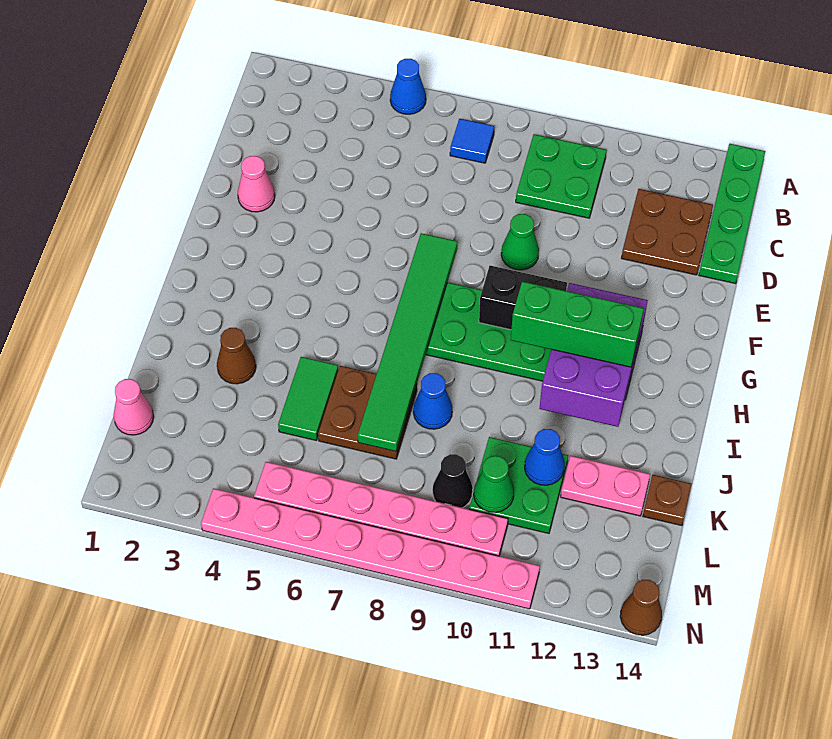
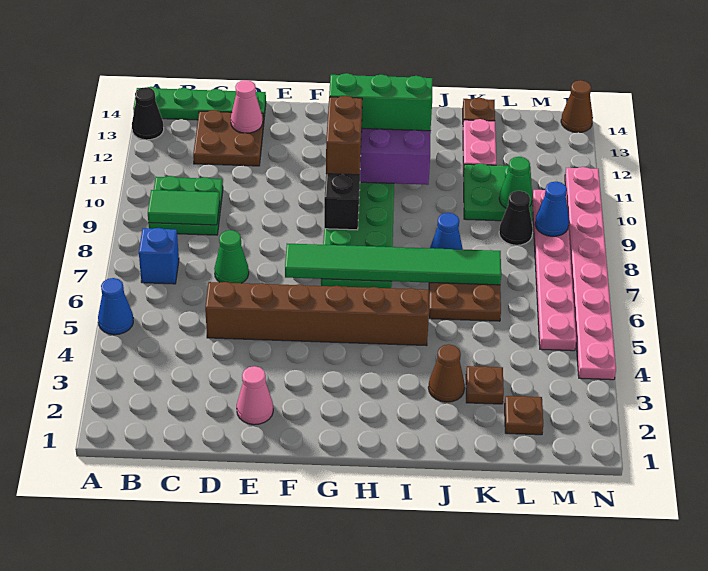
none -> black cone A13 level 1
blue tile B7 level 1 -> blue brick B7 level 1
none -> brown brick D5:I5 level 1
green cone E9 level 1 -> green cone D7 level 1
none -> brown brick G10:G11 level 3
green brick H10:H12 level 3 -> green brick G12:I12 level 3
green tile J5:K5 level 1 -> green tile B9:C9 level 2
none -> brown plate K3 level 1
blue cone K11 level 2 -> blue cone M9 level 2
pink cone L1 level 1 -> pink cone D13 level 2
none -> brown plate L2 level 1

